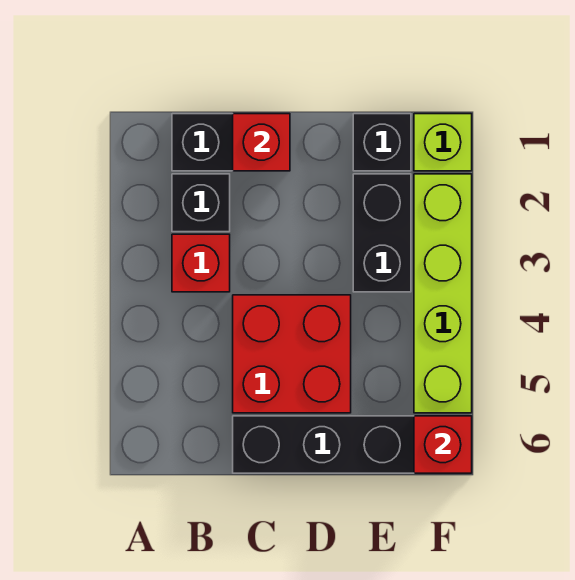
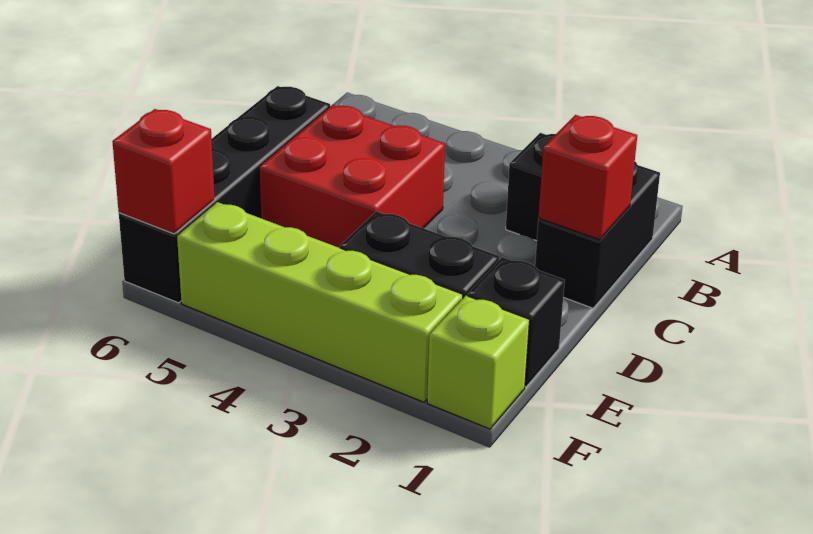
red brick B3 level 1 -> none

